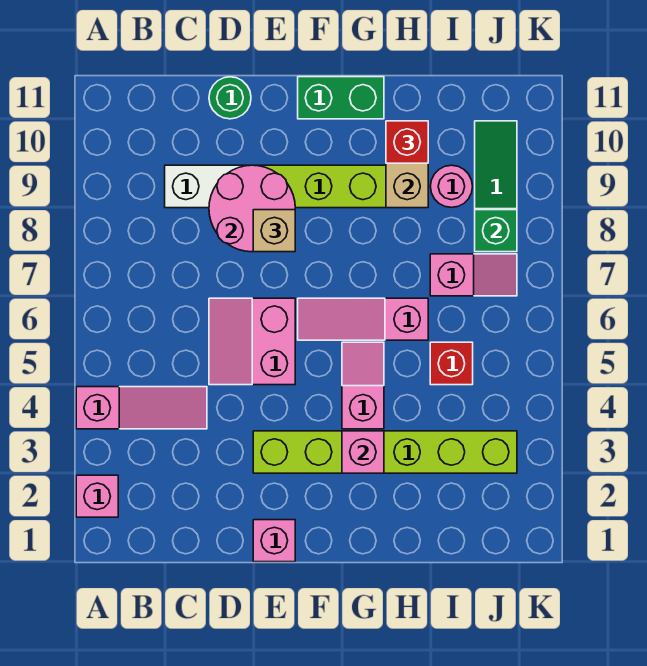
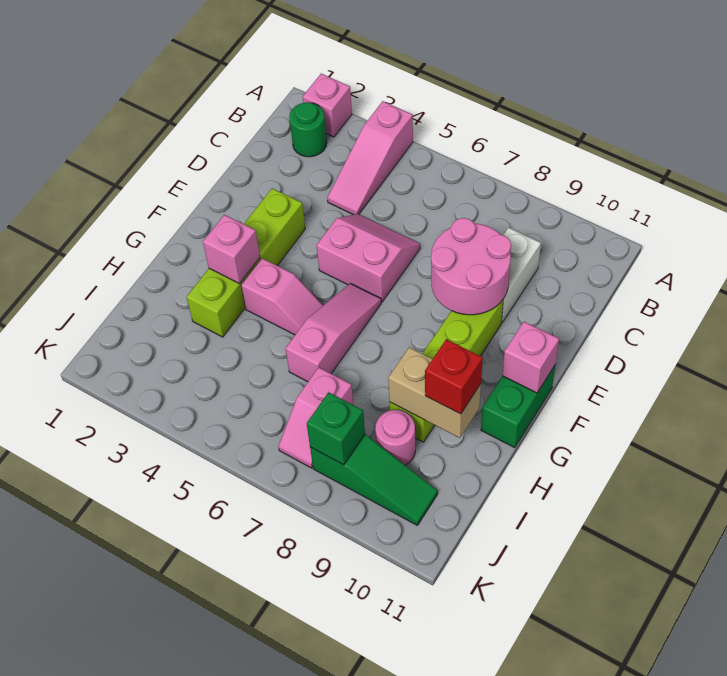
green round brick D11 level 1 -> green round brick B2 level 1
pink brick E1 level 1 -> pink brick F11 level 2
lime brick E3:J3 level 1 -> lime brick E3:H3 level 1
tan brick E8 level 3 -> none
red brick I5 level 1 -> none

